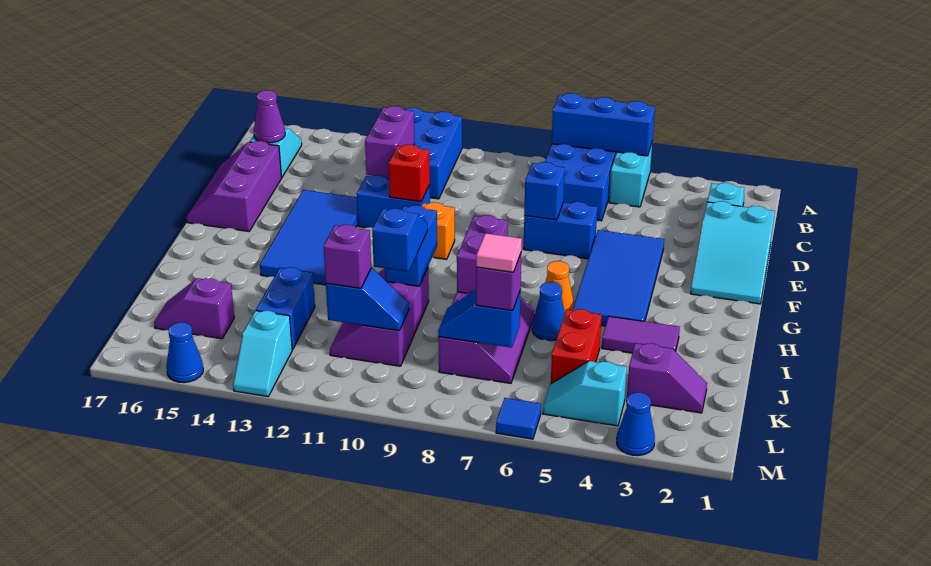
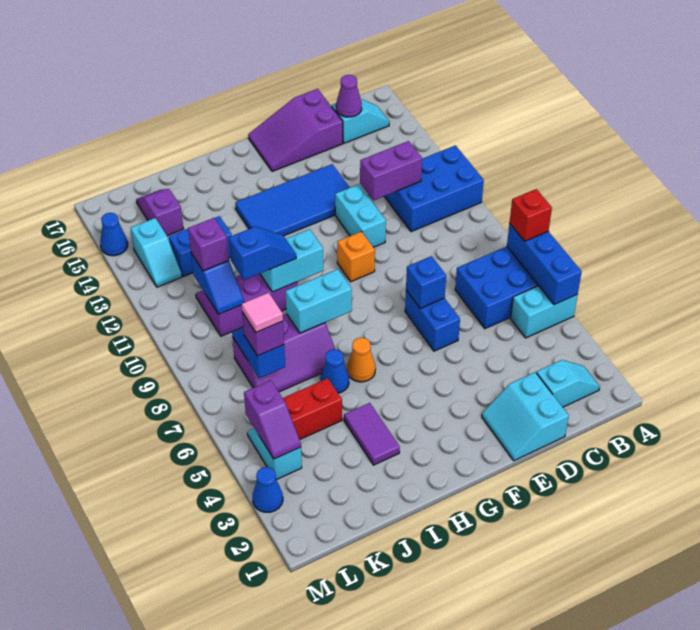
cyan slope D1:F2 level 1 top D -> cyan slope D1:E2 level 1 top D
purple slope D16:F17 level 1 top 16 -> purple slope D16:F17 level 1 top D
blue tile E4:H5 level 1 -> none
blue brick E11:E12 level 1 -> cyan brick E11:E12 level 1
red brick E11 level 2 -> red brick A7 level 3
purple brick H8:I8 level 2 -> cyan brick H8:I8 level 2
blue brick H10:I10 level 2 -> cyan brick H10:I10 level 2
purple slope K2:K3 level 1 top 3 -> purple slope L4:L5 level 2 top 5
cyan slope L13:M13 level 1 top L -> cyan slope L13:L14 level 1 top 14
blue tile M6 level 1 -> none

